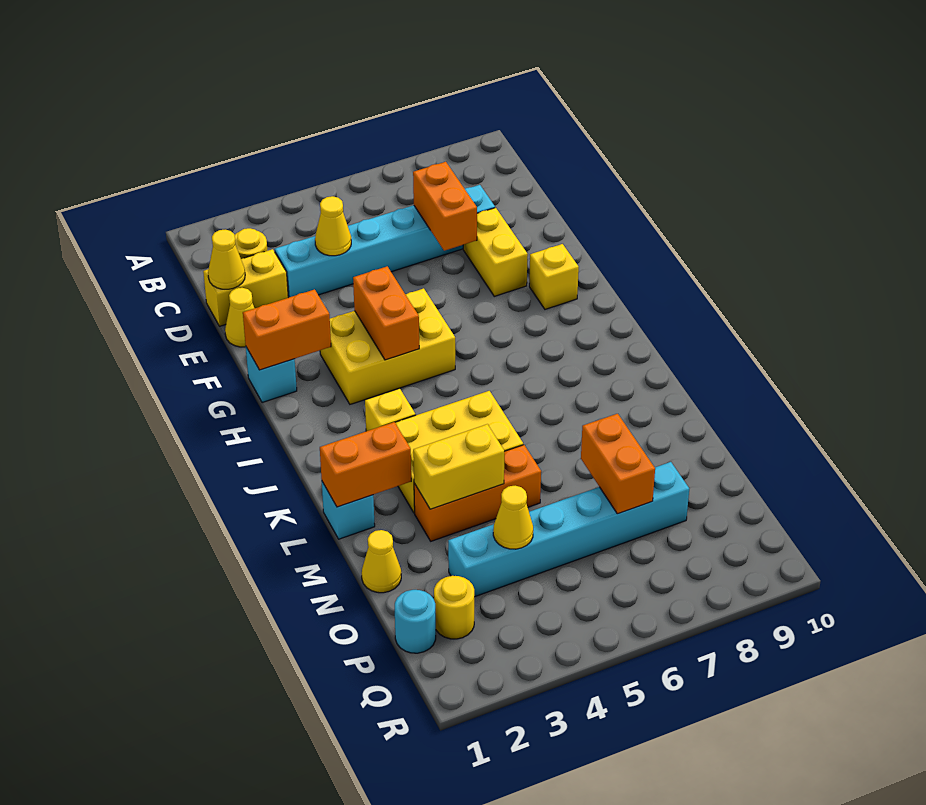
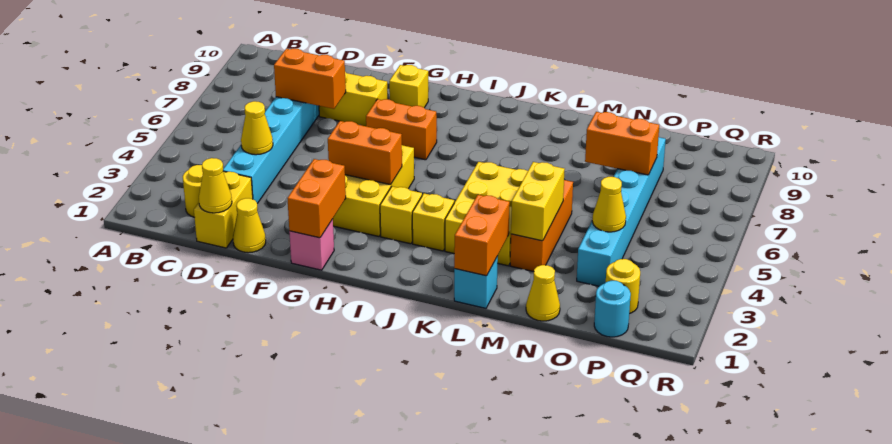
cyan brick G1 level 1 -> pink brick G1 level 1
none -> orange brick G7:H7 level 1
none -> yellow brick I3 level 1

